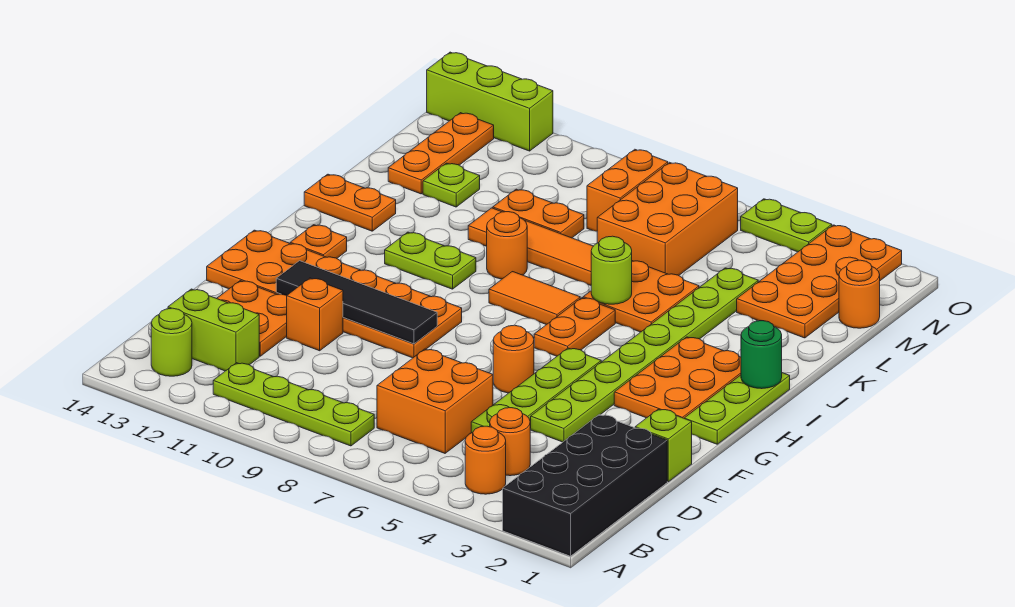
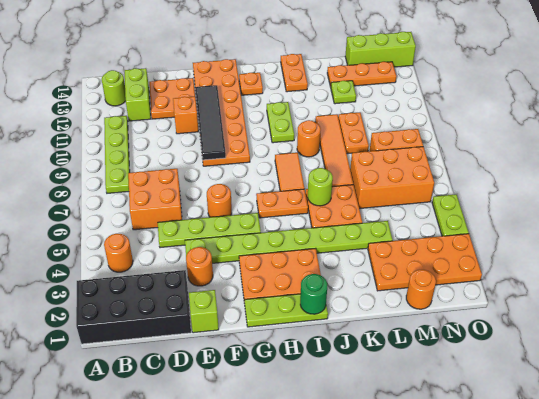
orange round brick C4 level 1 -> orange round brick E3 level 1
lime brick O12:O14 level 1 -> lime brick M14:O14 level 1

